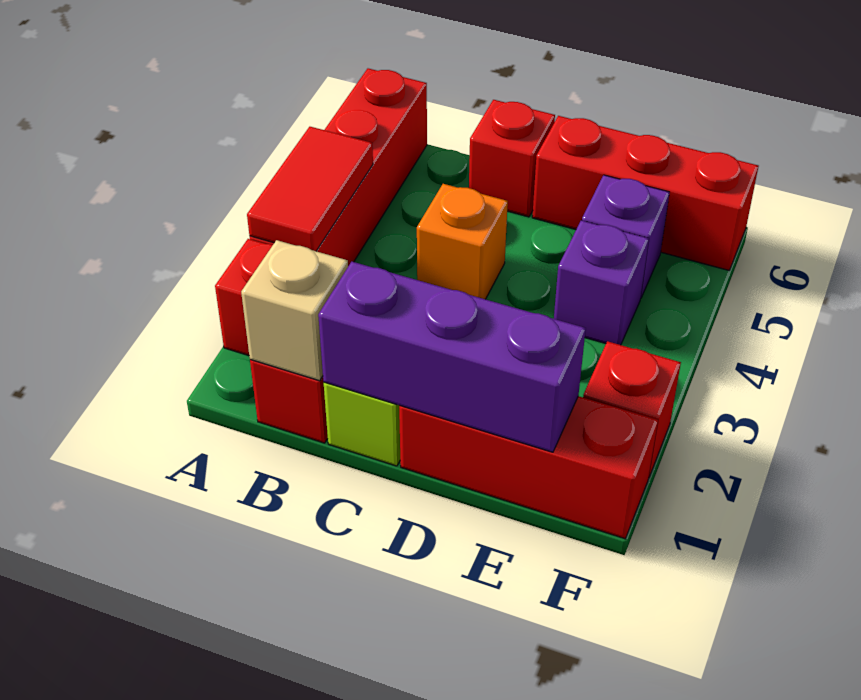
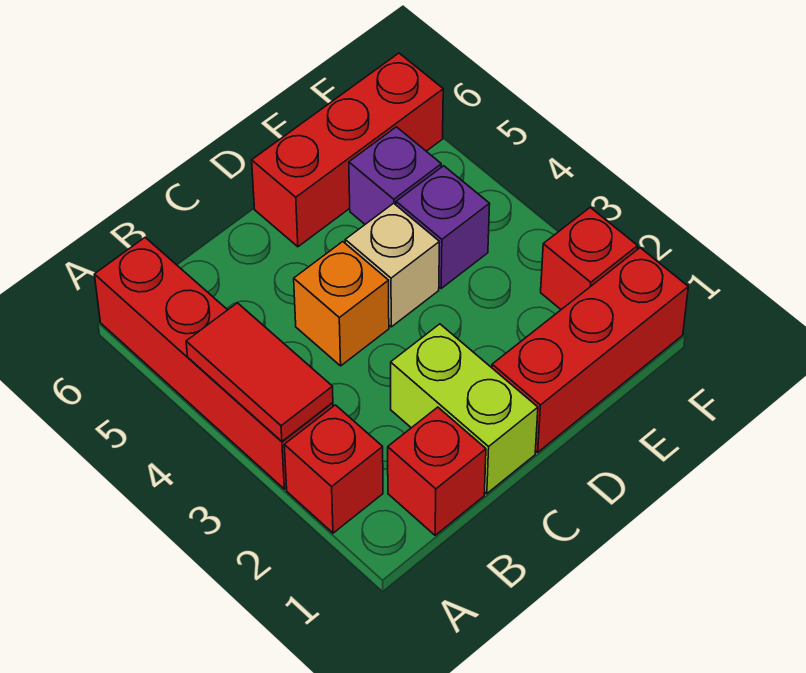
tan brick B1 level 2 -> tan brick D4 level 1
purple brick C1:E1 level 2 -> none
red brick C6 level 1 -> none

